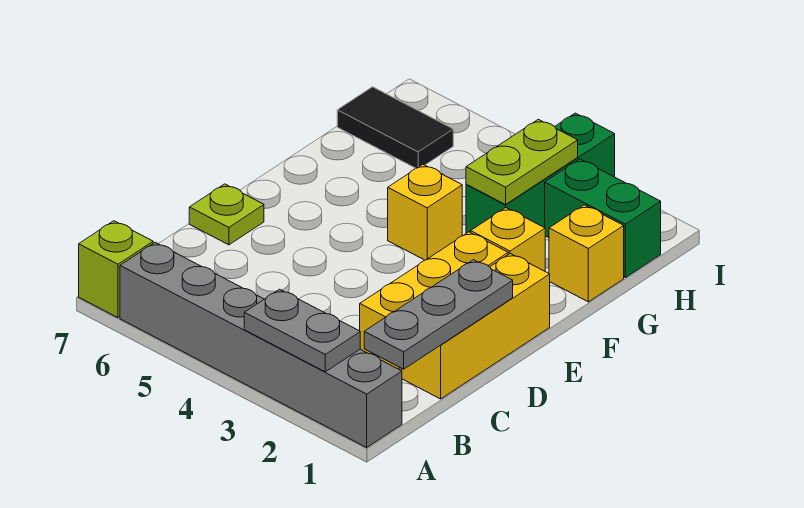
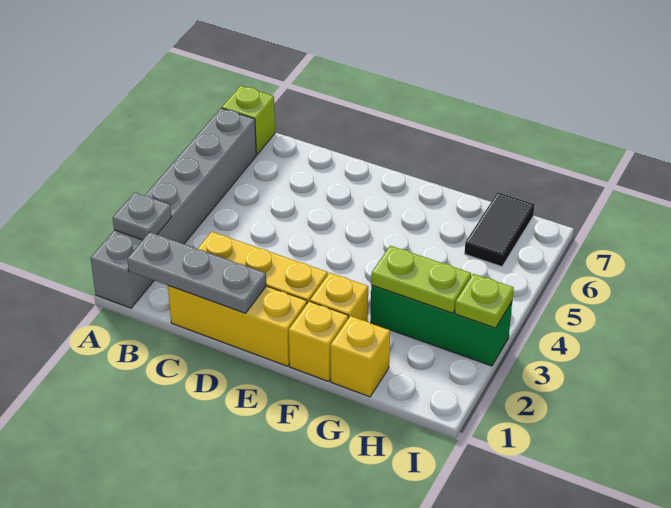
grey plate A2:A3 level 2 -> grey plate A2 level 2
lime plate D7 level 1 -> lime plate I3 level 2
yellow brick F4 level 1 -> yellow brick F1 level 1
green brick H1:H2 level 1 -> none

